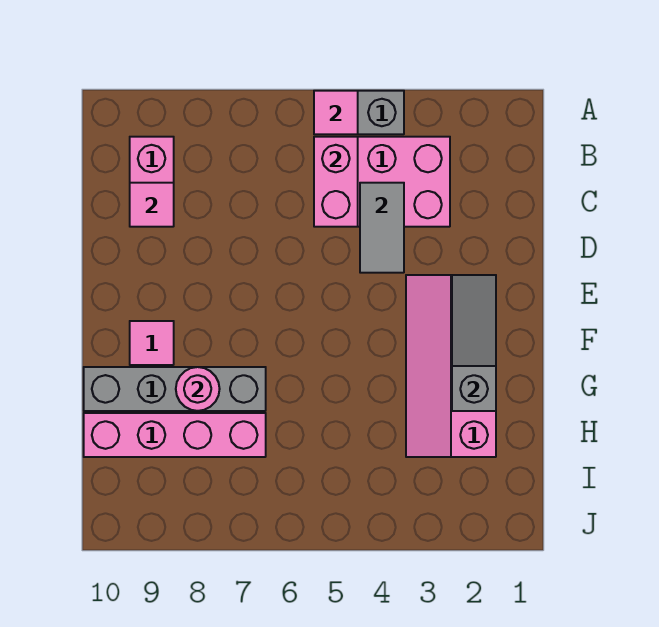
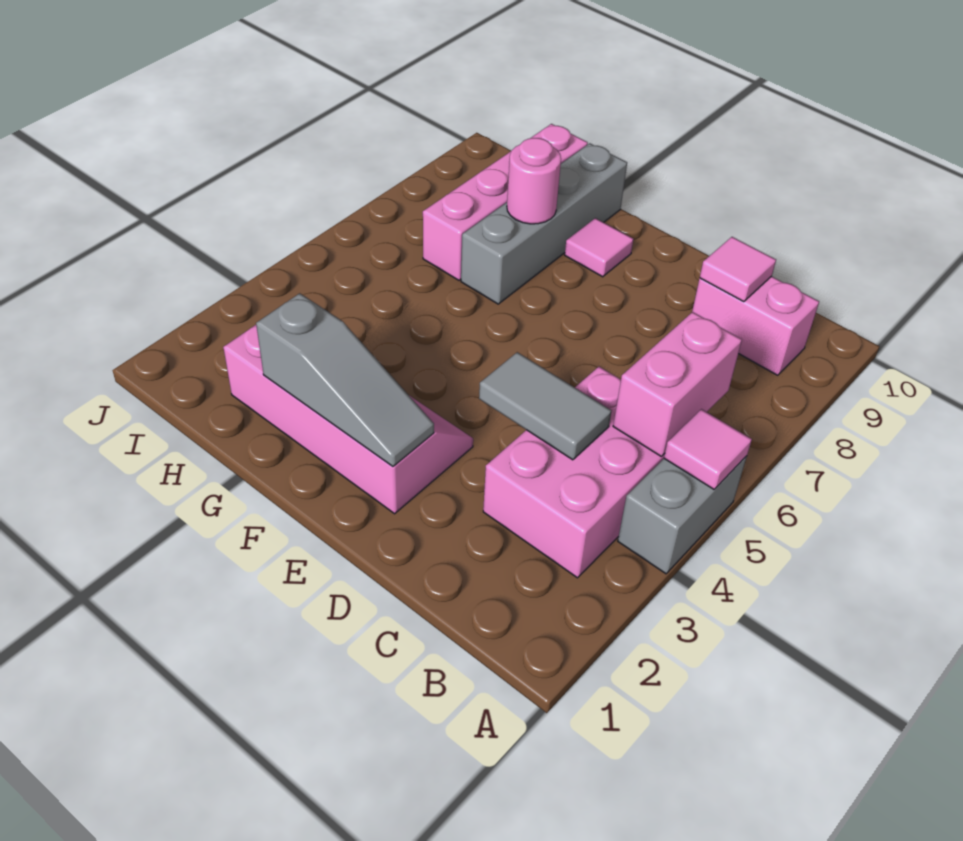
pink brick B5:C5 level 2 -> pink brick B5:B6 level 2

